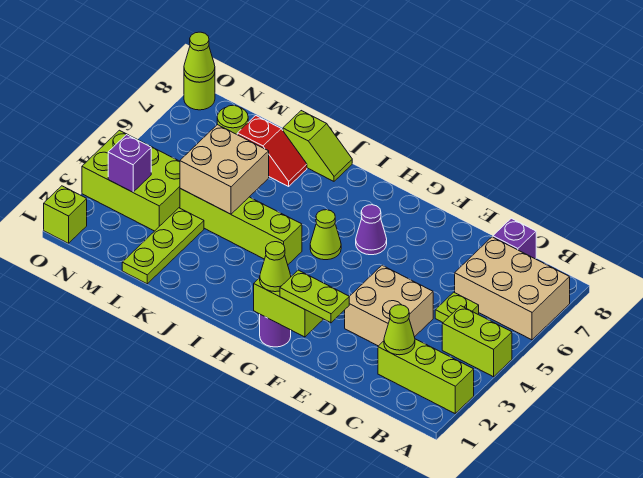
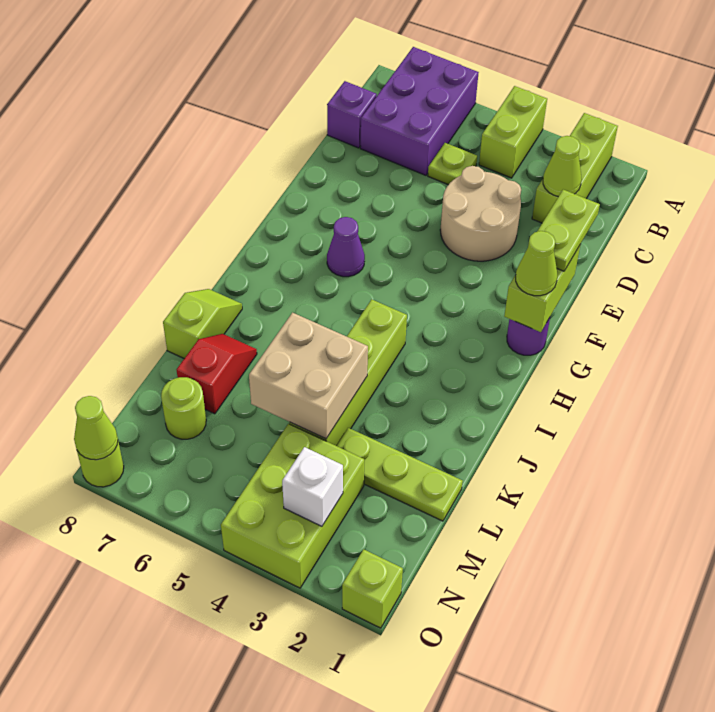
tan brick A6:C7 level 1 -> purple brick A6:C7 level 1
tan brick D3:E4 level 1 -> tan round brick D3:E4 level 1
lime cone H5 level 1 -> none
purple brick N3 level 2 -> white brick N3 level 2

